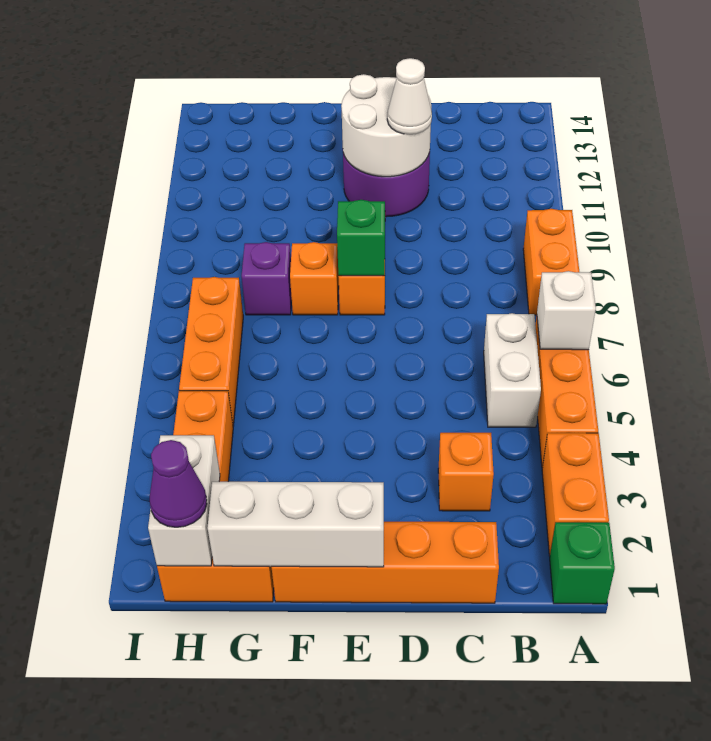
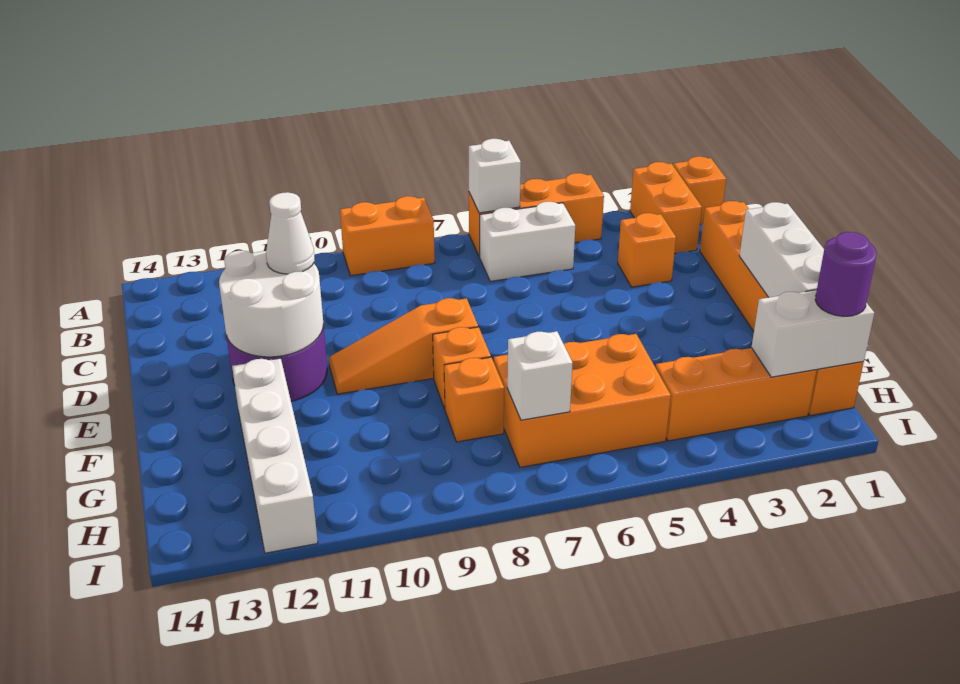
green brick A1 level 1 -> orange brick A1 level 1
orange brick A2:A3 level 1 -> orange brick A2:B2 level 1
green brick E8 level 2 -> none
none -> white brick F12:I12 level 1
purple brick G8 level 1 -> orange brick G8 level 1
purple cone H1 level 3 -> purple round brick H1 level 3
orange brick H5:H7 level 1 -> orange brick G5:H7 level 1
none -> white brick H7 level 2

